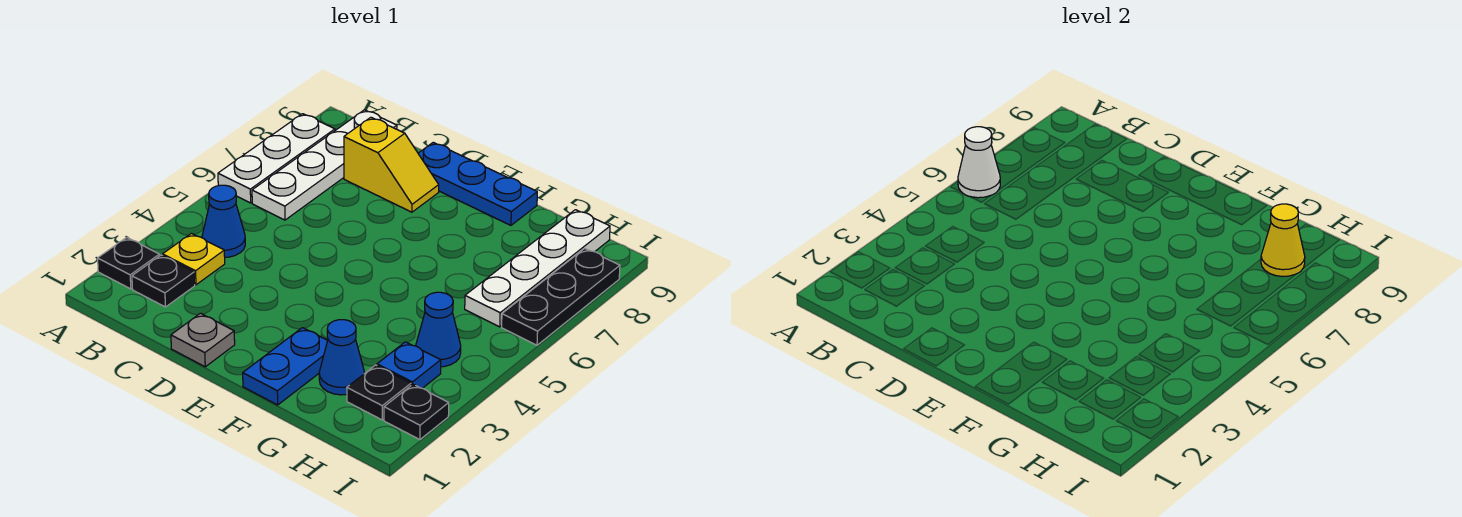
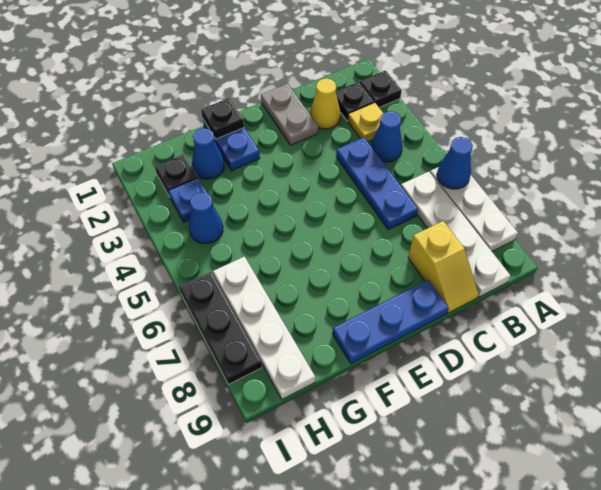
white cone A6 level 2 -> blue cone A6 level 2
none -> blue plate C4:C6 level 1
yellow slope C8:D8 level 1 top C -> yellow slope C8:C9 level 1 top 8
grey plate D1 level 1 -> grey plate D1:D2 level 1
yellow cone H8 level 2 -> yellow cone C2 level 1
black plate I2 level 1 -> black plate F1 level 2

